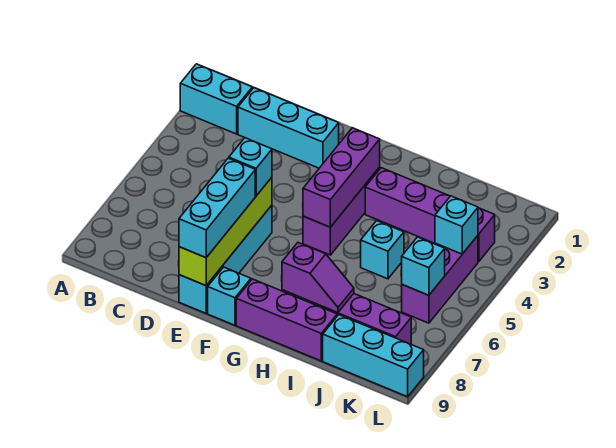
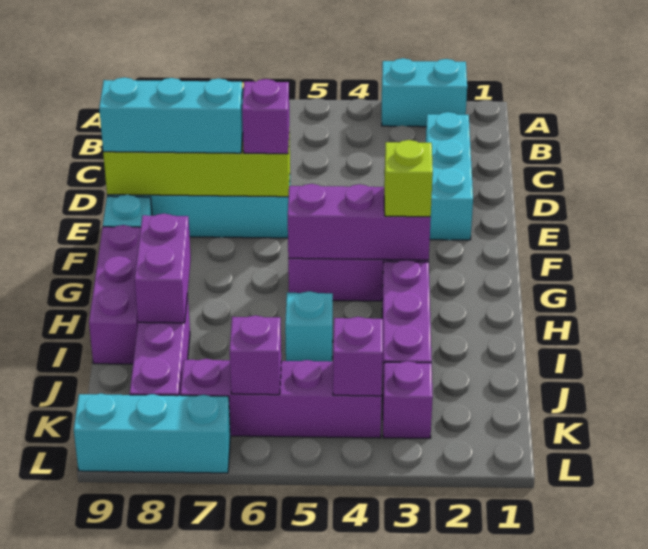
cyan brick A2:B2 level 1 -> cyan brick A2:A3 level 1
cyan brick E6 level 3 -> purple brick E6 level 3
none -> lime brick G3 level 3
purple slope H8:I8 level 2 top H -> purple brick H8:I8 level 2
cyan brick J9:L9 level 1 -> cyan brick L7:L9 level 1
purple brick K4:K6 level 1 -> purple brick K4:K7 level 1
cyan brick K4 level 2 -> purple brick K4 level 2
cyan brick K6 level 2 -> purple brick K6 level 2

